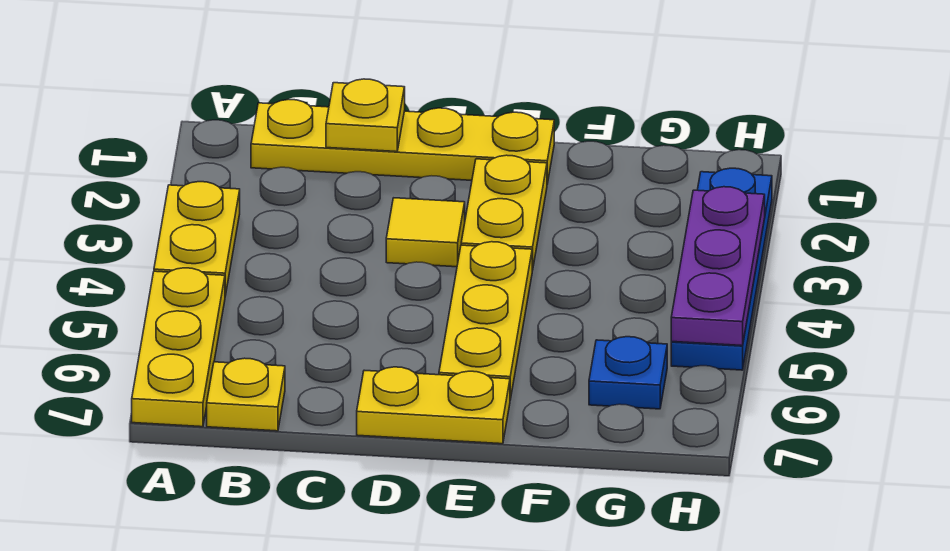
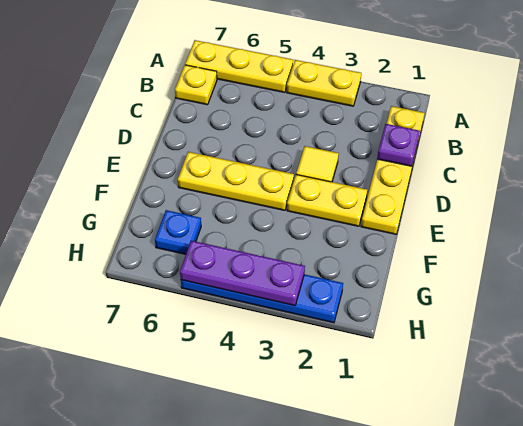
yellow plate C1 level 2 -> purple plate C1 level 2
yellow plate D7:E7 level 1 -> none

